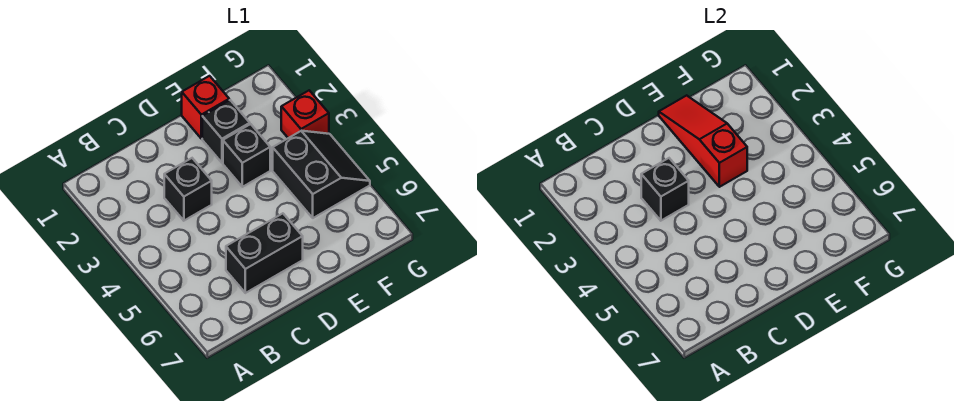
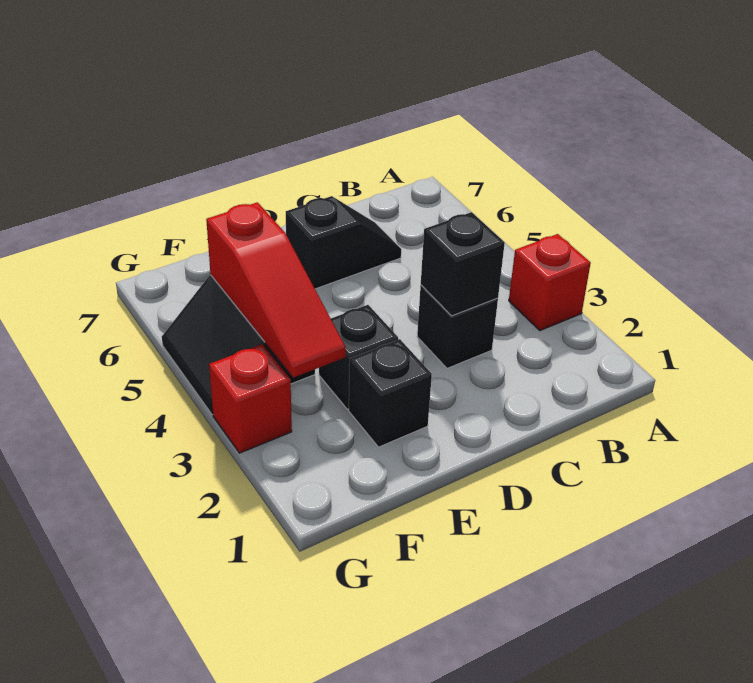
black brick C6:D6 level 1 -> black slope C6:D6 level 1 top D
red brick E1 level 1 -> red brick A3 level 1
red slope E1:E3 level 2 top 3 -> red slope F3:F5 level 2 top 5

